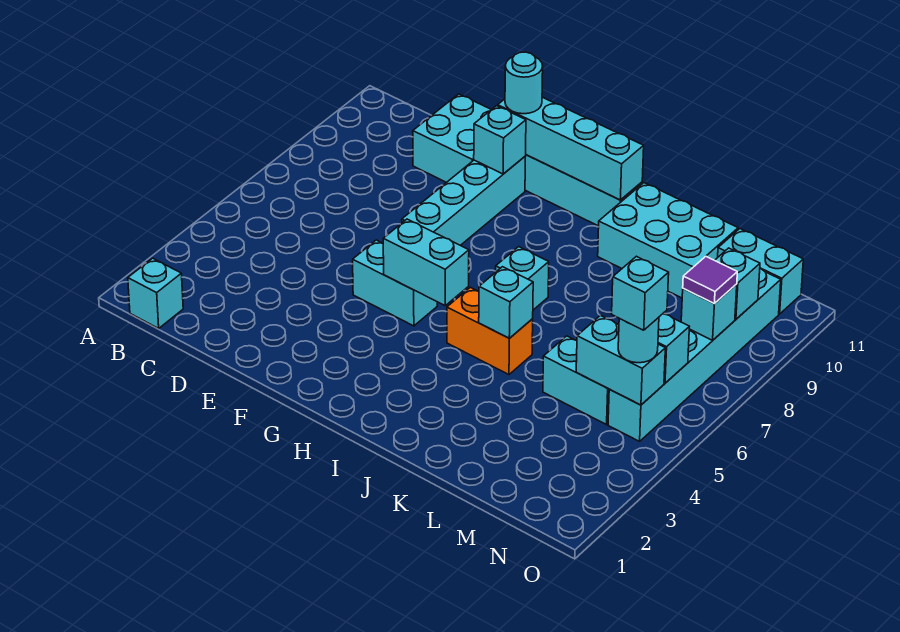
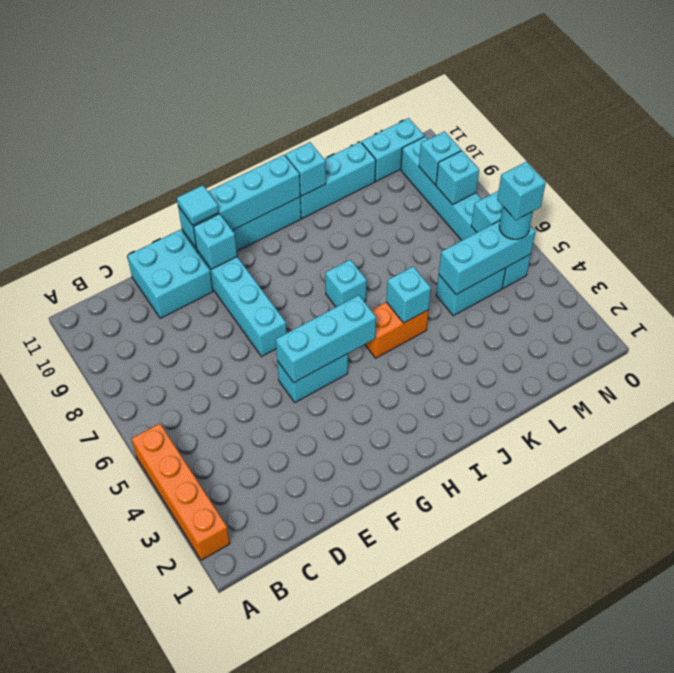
none -> orange brick A2:A5 level 1
cyan brick B1 level 1 -> cyan brick J11 level 2
cyan round brick F11 level 3 -> cyan tile F11 level 3
cyan brick G5:H5 level 2 -> cyan brick F5:H5 level 2
cyan brick J10:L11 level 1 -> cyan brick J11:L11 level 1
cyan brick M5:N5 level 2 -> cyan brick L5:N5 level 2
purple tile N8 level 3 -> none

